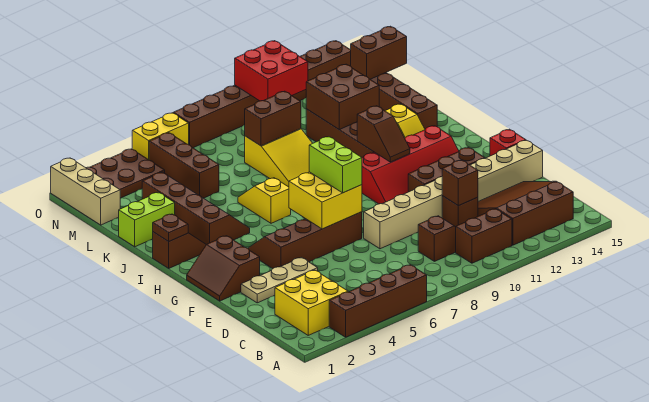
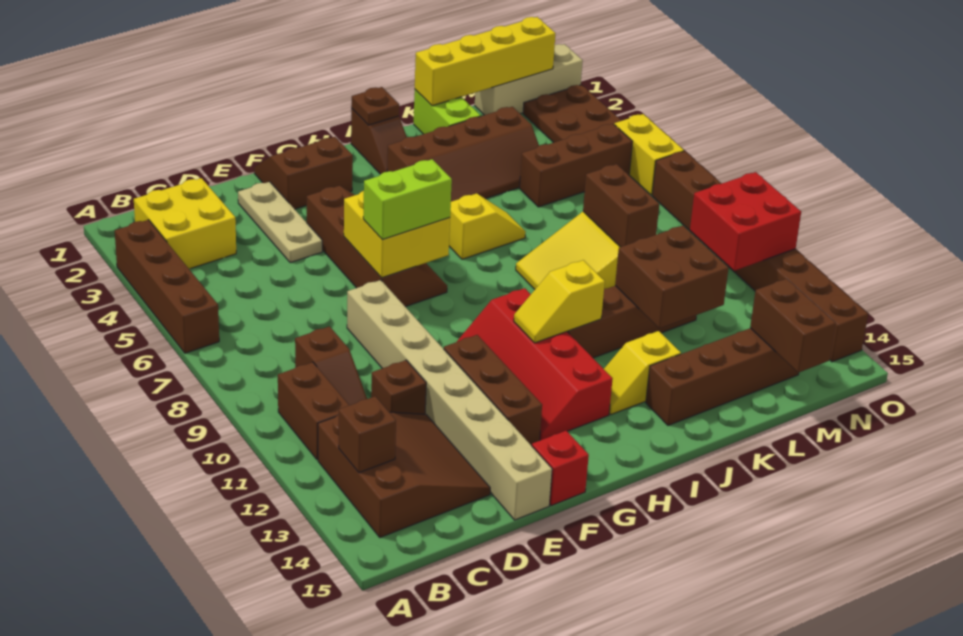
brown brick D11 level 2 -> brown brick B13 level 2
brown slope H11:I11 level 2 top I -> yellow slope H11:I11 level 2 top I
none -> yellow brick K1:N1 level 2

